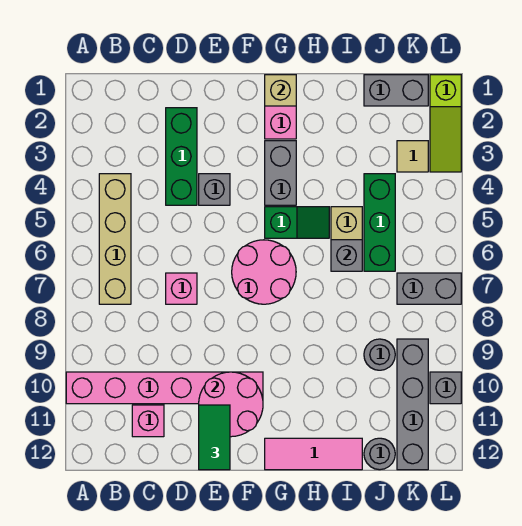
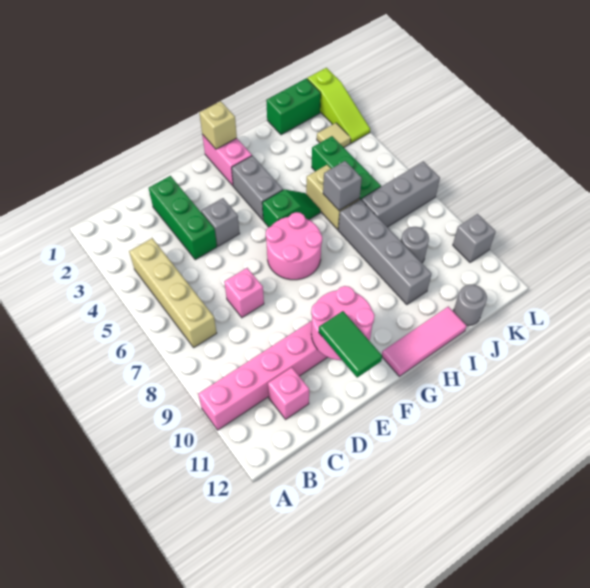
grey brick J1:K1 level 1 -> green brick J1:K1 level 1
grey brick K7:L7 level 1 -> grey brick J7:L7 level 1
grey brick K9:K12 level 1 -> grey brick I7:I10 level 1

